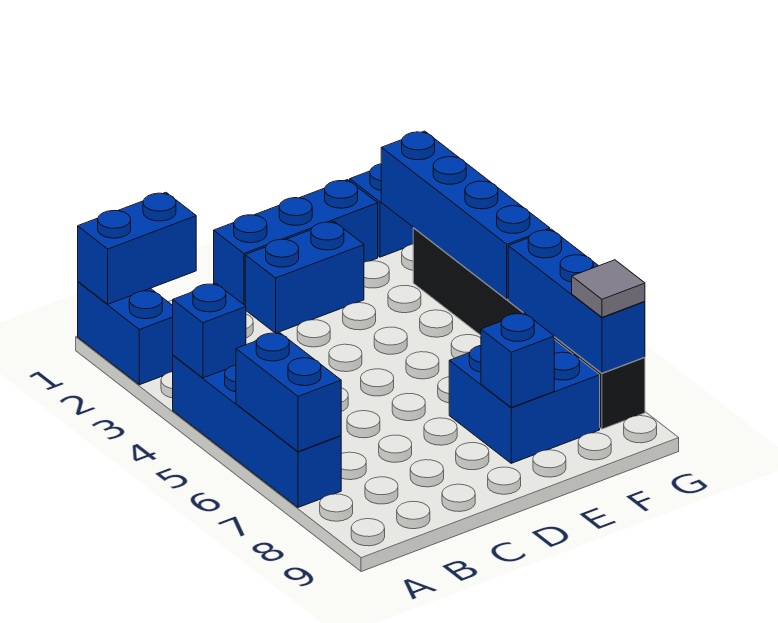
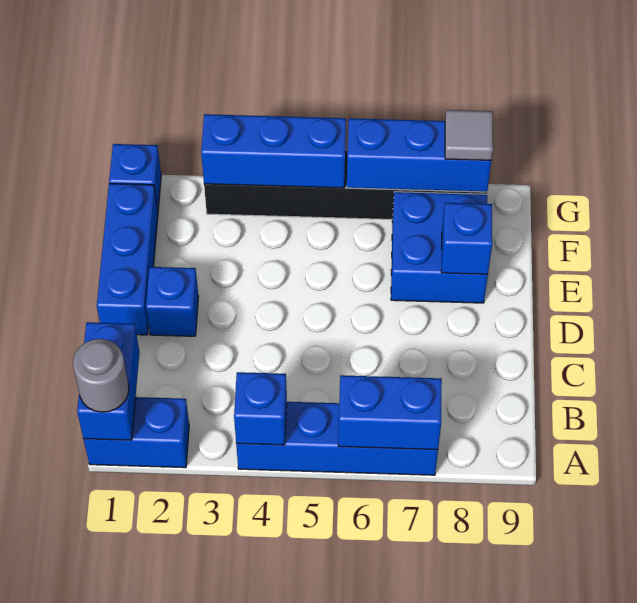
none -> grey round brick A1 level 3
blue brick D2:E2 level 1 -> blue brick D2 level 1
blue brick G2:G5 level 2 -> blue brick G3:G5 level 2

